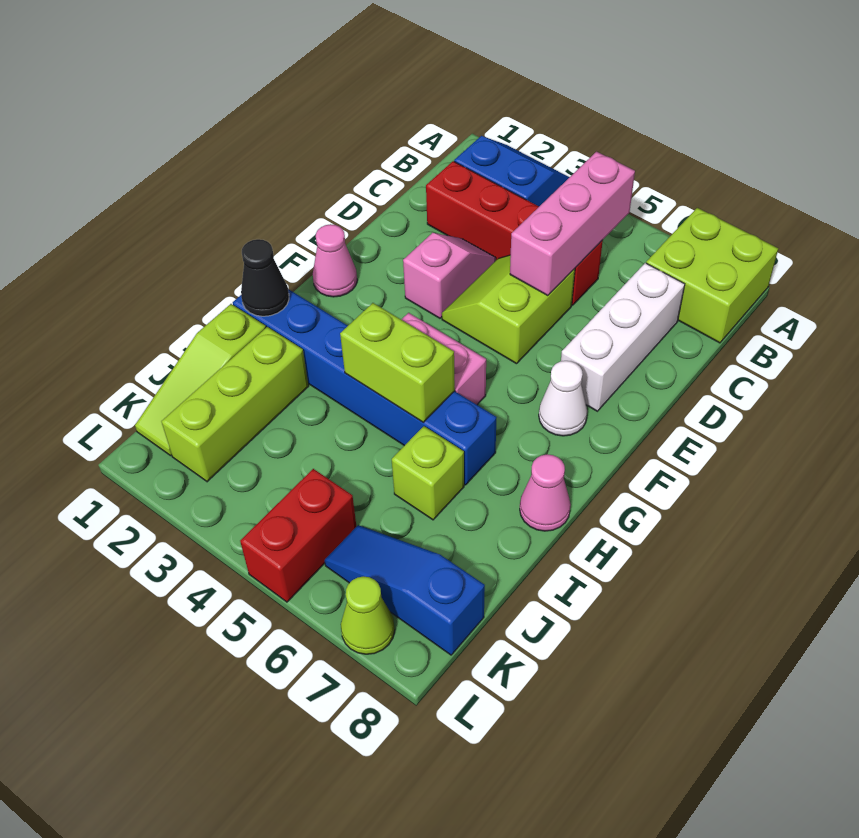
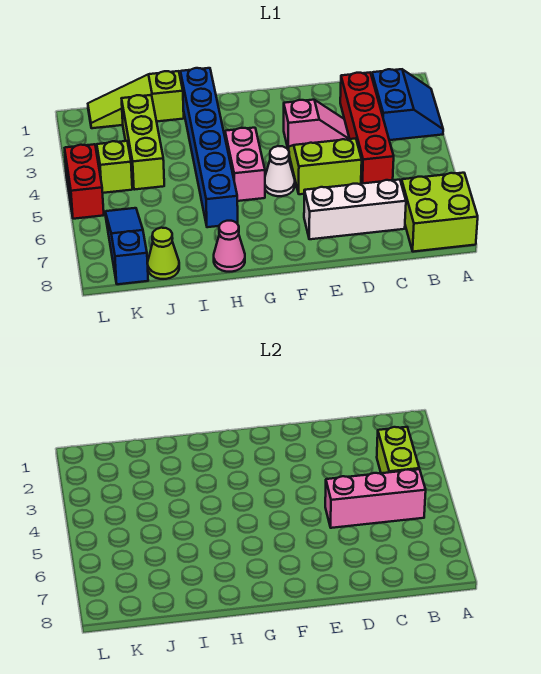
pink cone F1 level 1 -> none
white cone F7 level 1 -> white cone F5 level 1
black cone H1 level 2 -> none
lime brick H4:H5 level 2 -> lime brick B3:B4 level 2
lime brick I2:K2 level 1 -> lime brick J2:J4 level 1
lime brick I6 level 1 -> lime brick K4 level 1
red brick K5:L5 level 1 -> red brick L4:L5 level 1
lime cone L7 level 1 -> lime cone J8 level 1

